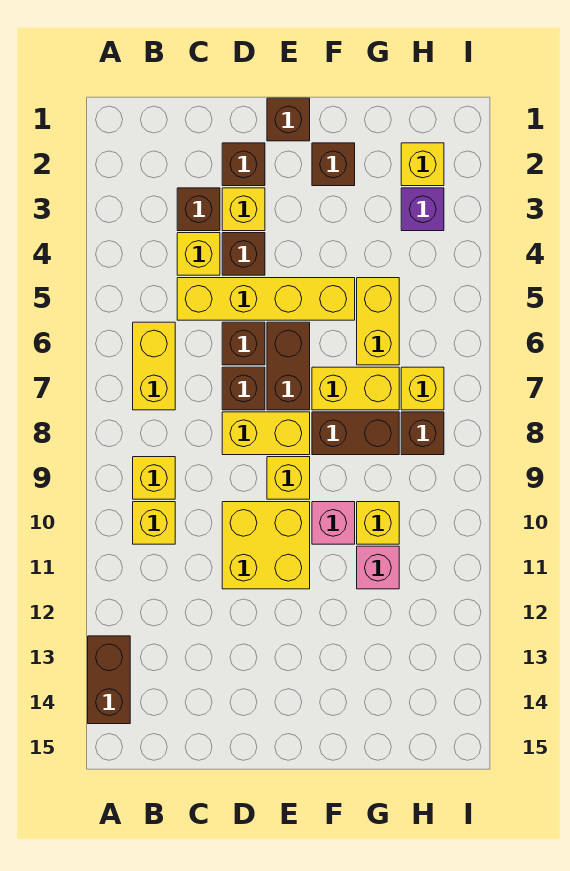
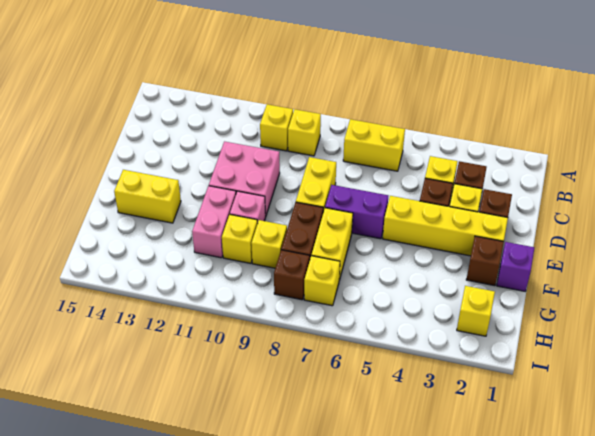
brown brick A13:A14 level 1 -> none
yellow brick C5:F5 level 1 -> yellow brick E2:E5 level 1
brown brick D6 level 1 -> none
brown brick D7 level 1 -> none
yellow brick D10:E11 level 1 -> pink brick D10:E11 level 1
brown brick E1 level 1 -> none
brown brick E6:E7 level 1 -> purple brick E6:E7 level 1
yellow brick E9 level 1 -> yellow brick G9 level 1
yellow brick G5:G6 level 1 -> yellow brick F13:F14 level 1
pink brick G11 level 1 -> pink brick F11:G11 level 1
purple brick H3 level 1 -> purple brick F1 level 1

